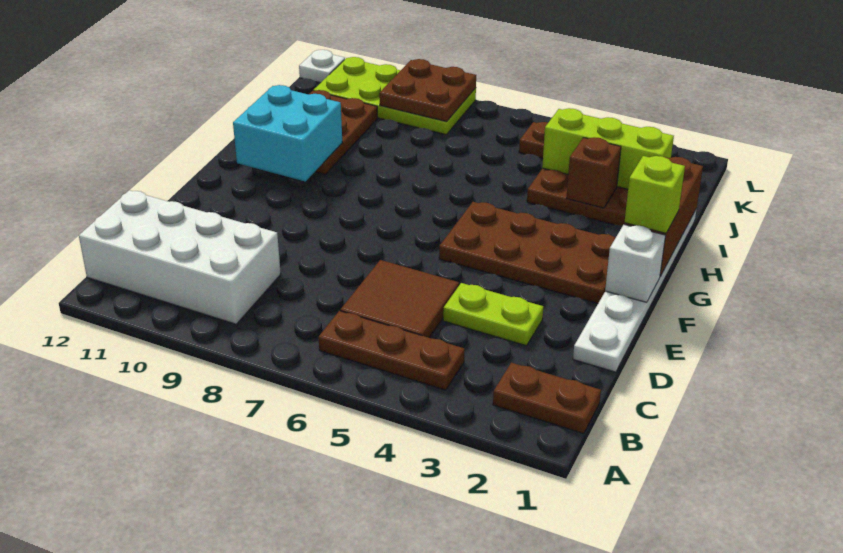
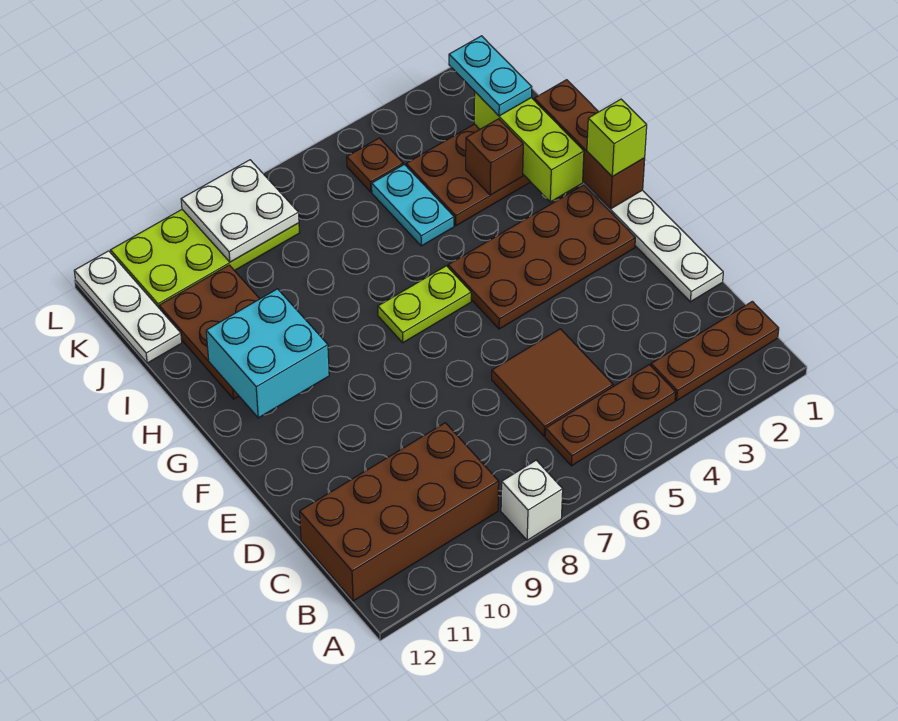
brown plate B1:B2 level 1 -> brown plate B1:B3 level 1
white brick B9:C12 level 1 -> brown brick B9:C12 level 1
lime plate D3:D4 level 1 -> lime plate G6:G7 level 1
white brick F1 level 2 -> white brick A8 level 1
none -> cyan plate I5:J5 level 1
lime brick J2:J4 level 2 -> lime brick H2:J2 level 2
none -> cyan plate J2:K2 level 3
brown plate K8:L9 level 2 -> white plate K8:L9 level 2
white plate L12 level 1 -> white plate J12:L12 level 1

